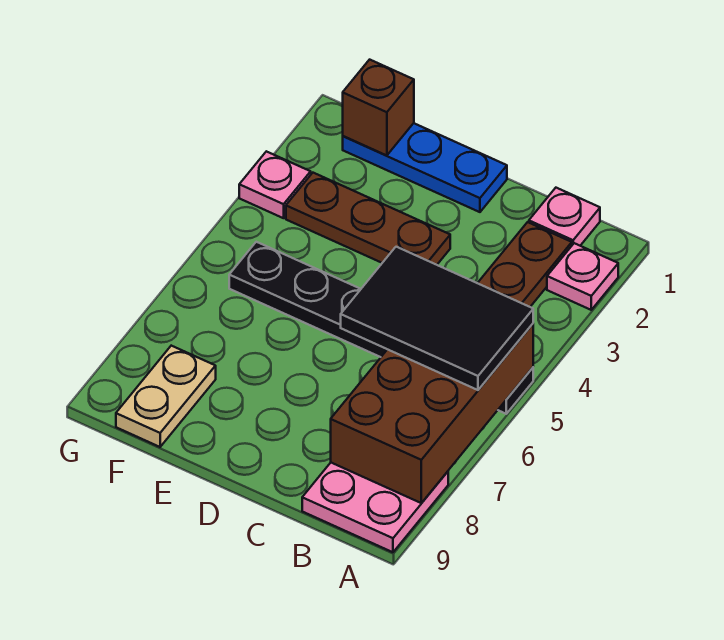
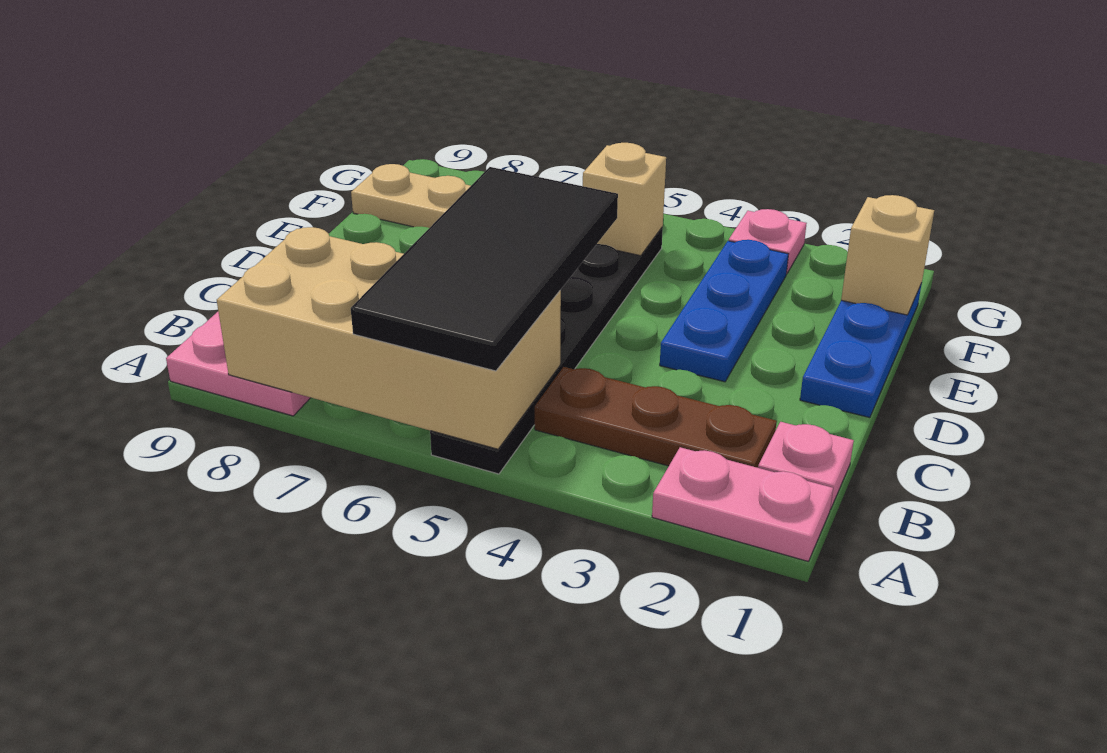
pink plate A2 level 1 -> pink plate A1:A2 level 1
brown brick A5:B8 level 2 -> tan brick A5:B8 level 2
black tile A5:C6 level 3 -> black tile A5:D6 level 3
brown plate D3:F3 level 1 -> blue plate D3:F3 level 1
brown brick F1 level 2 -> tan brick F1 level 2
none -> tan brick F5 level 2

